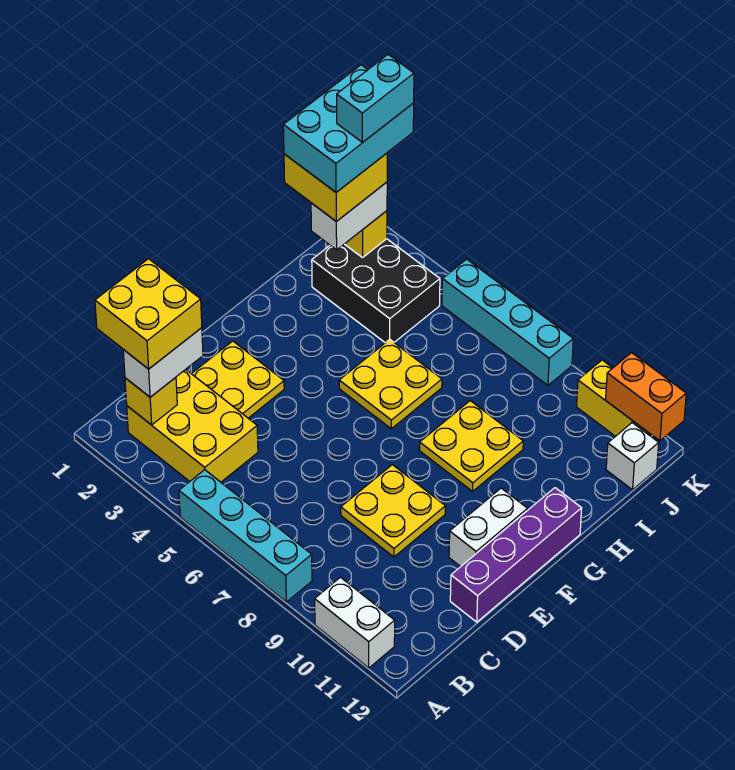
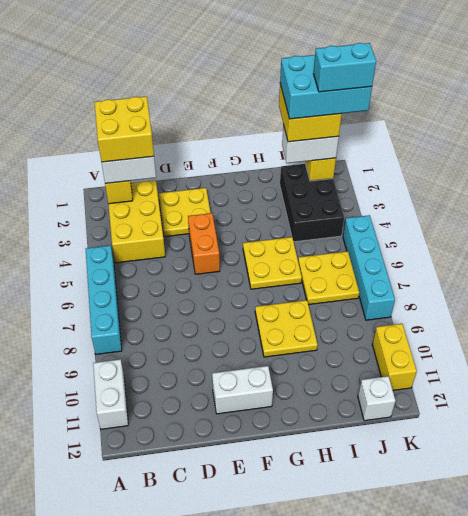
yellow plate D8:E9 level 1 -> yellow plate I6:J7 level 1
purple brick D12:G12 level 1 -> none
orange brick K11:K12 level 2 -> orange brick E4:E5 level 1

